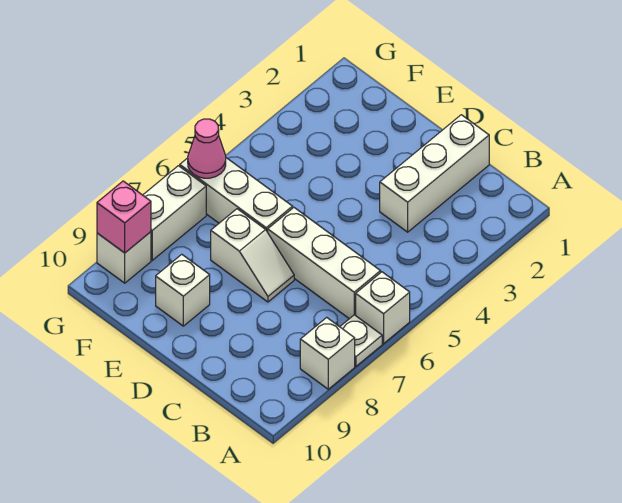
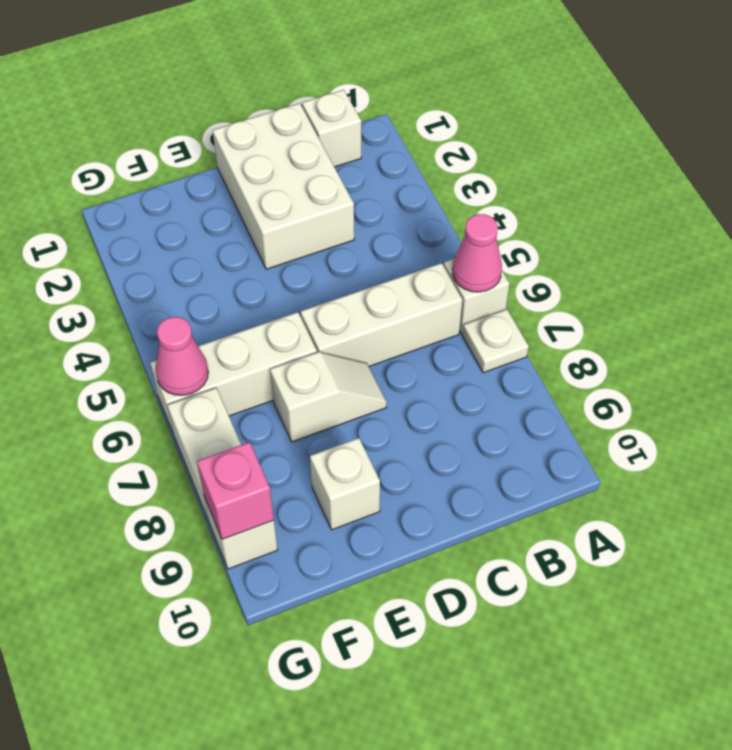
none -> pink cone A6 level 2
white brick A8 level 1 -> white brick B1 level 1
white brick C1:C3 level 1 -> white brick C1:D3 level 1

